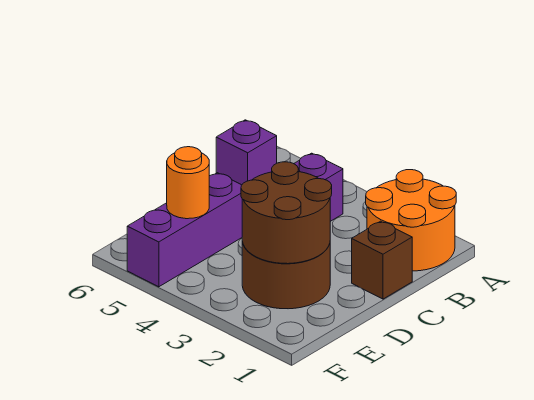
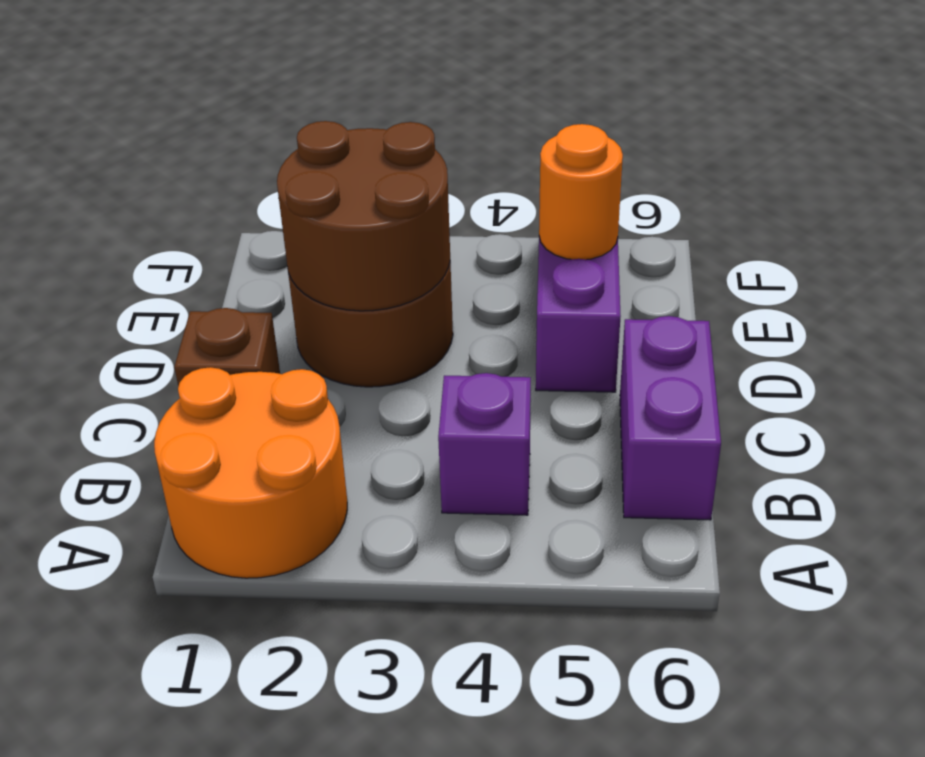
purple brick B6 level 1 -> purple brick B6:C6 level 1

